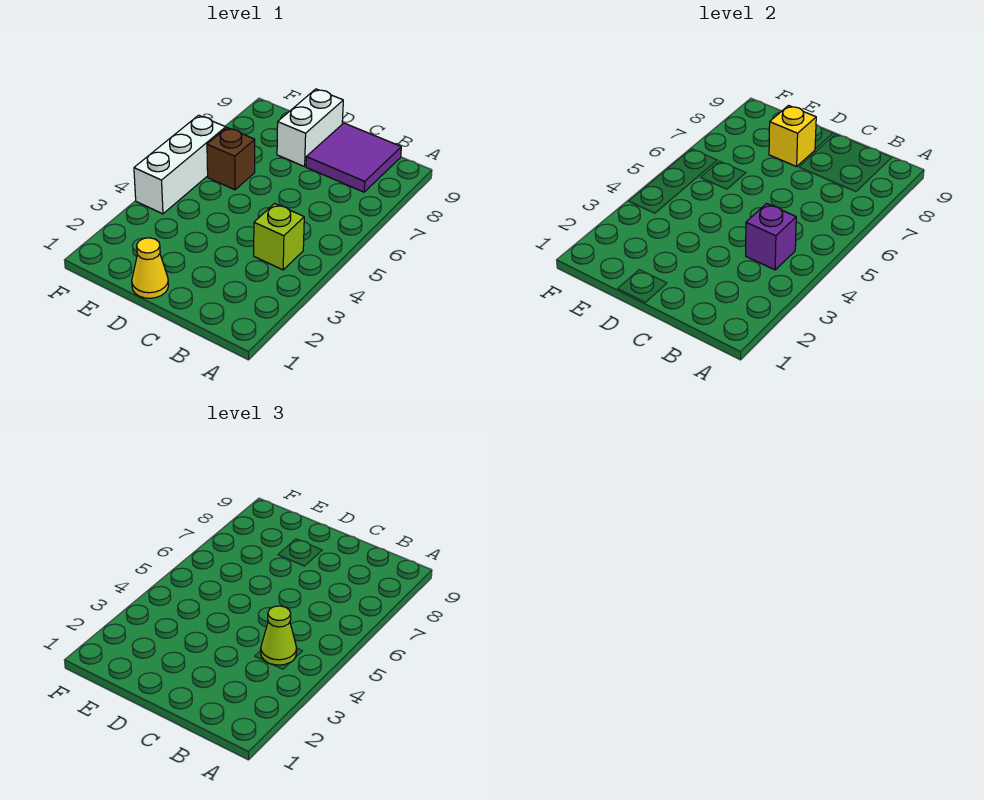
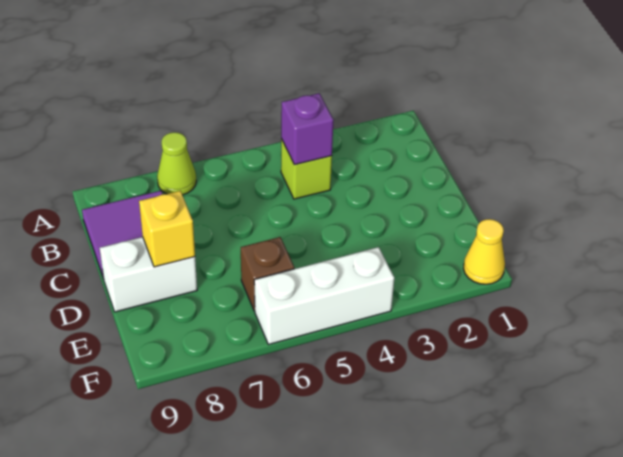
lime cone B4 level 3 -> lime cone A7 level 1
yellow cone D1 level 1 -> yellow cone F1 level 1

